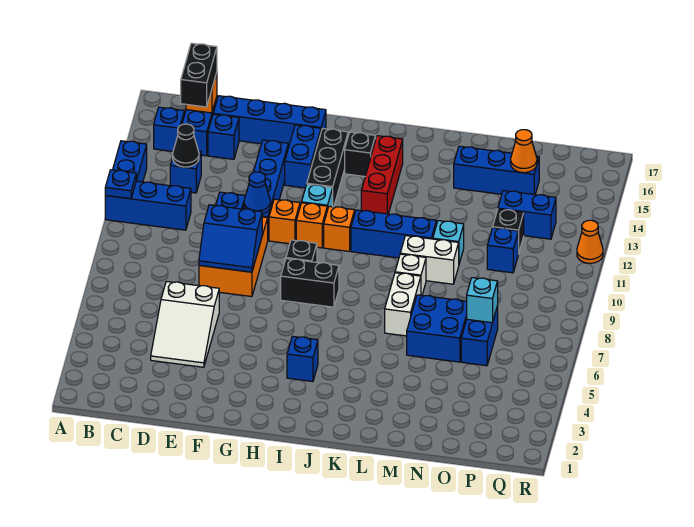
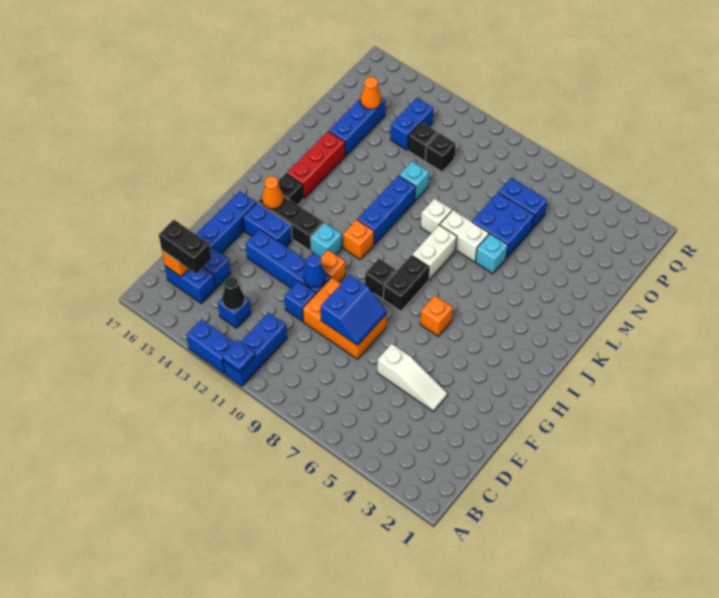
blue brick B15 level 1 -> none
white slope D4:E6 level 1 top 6 -> white slope E4:E6 level 1 top 6
orange brick H11 level 1 -> orange brick H6 level 1
blue brick I4 level 1 -> none
red brick J13:J15 level 1 -> red brick J15:L15 level 1
white brick L10:M10 level 1 -> white brick J8:K8 level 1
cyan brick O7 level 2 -> cyan brick L6 level 1
blue brick O11 level 1 -> black brick O11 level 1
orange cone R12 level 1 -> orange cone H15 level 2

